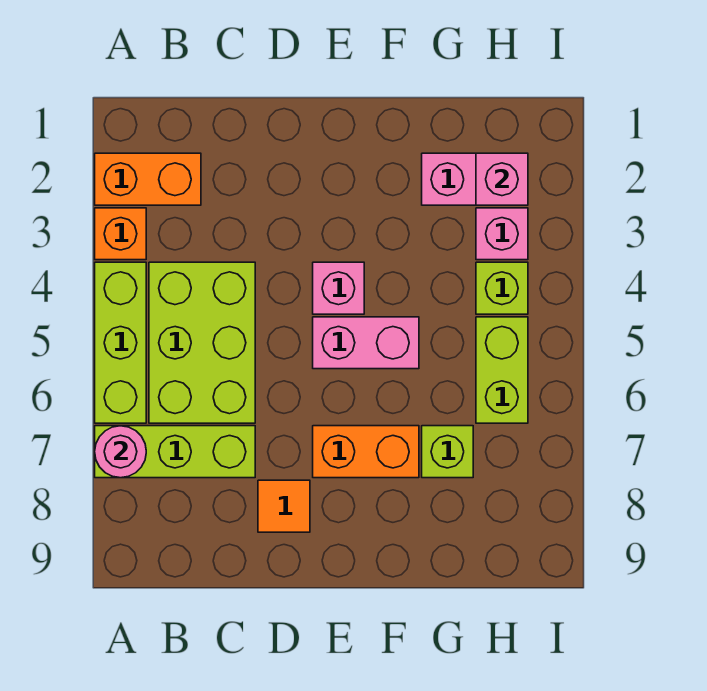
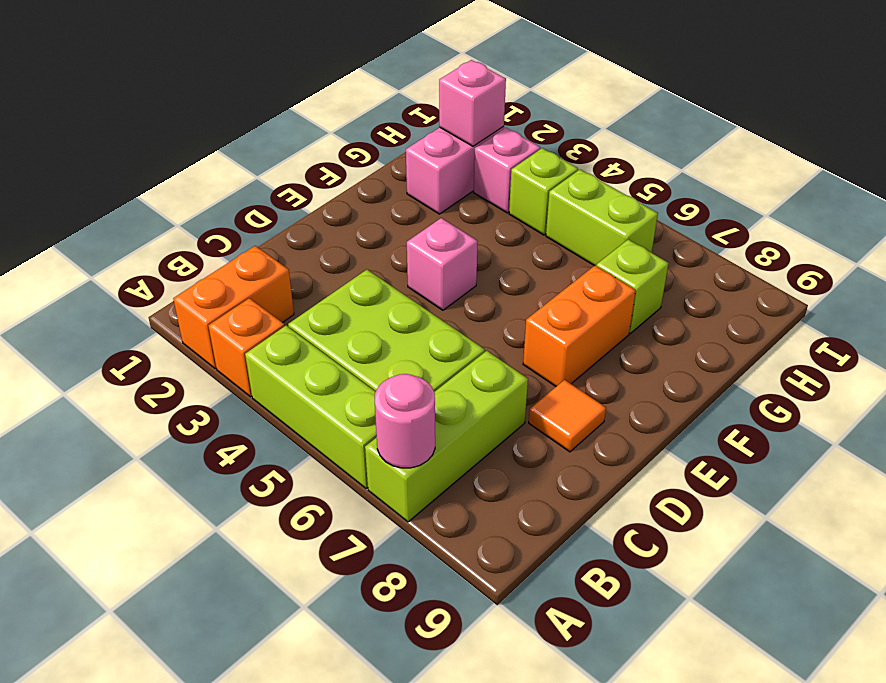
pink brick E5:F5 level 1 -> none

